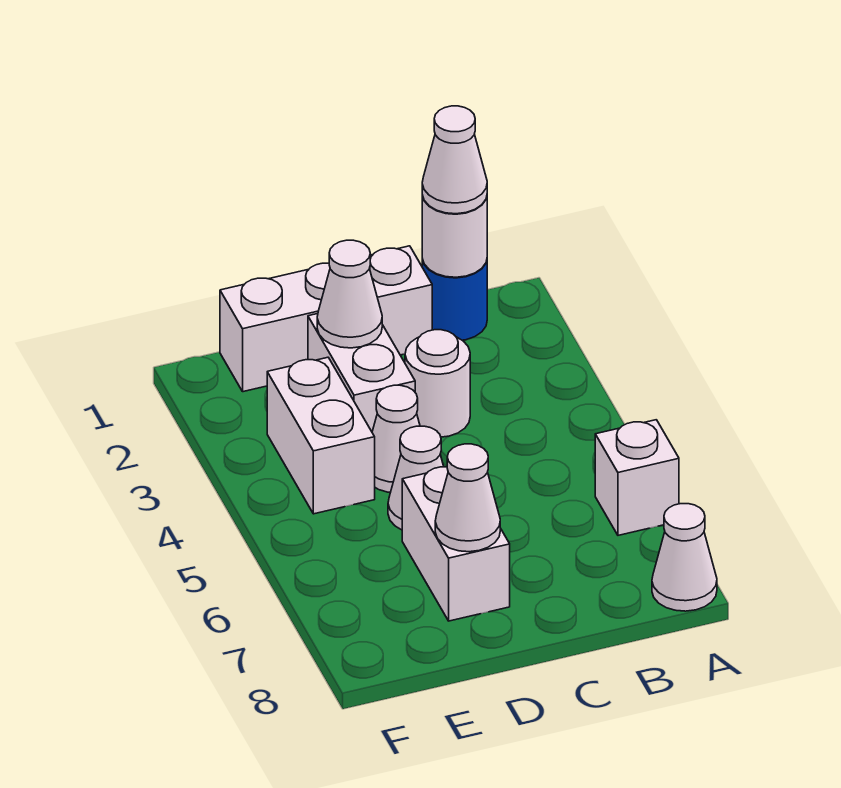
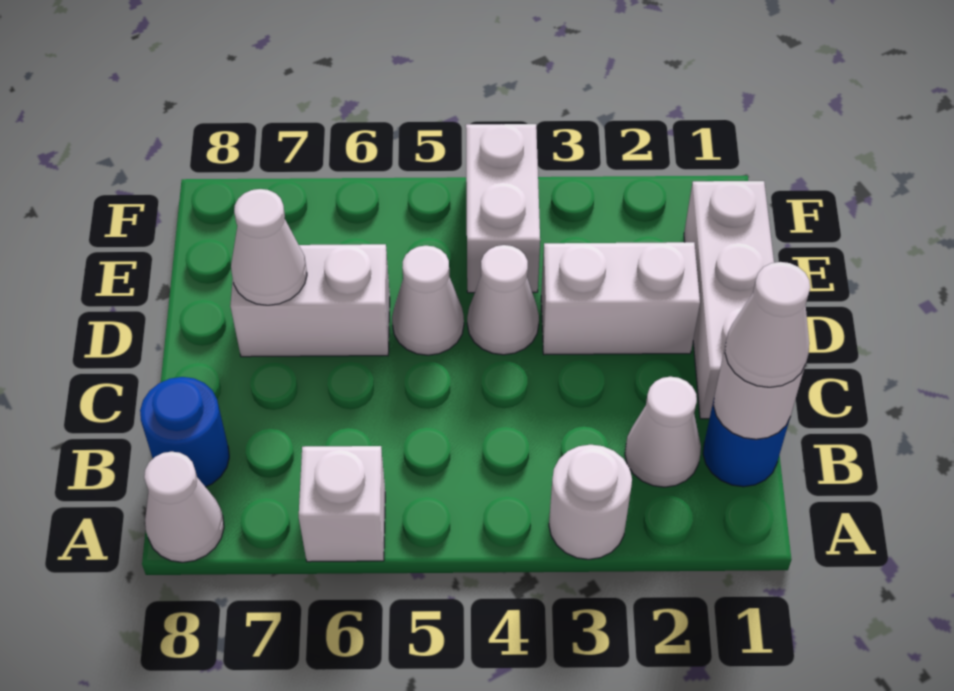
none -> blue round brick B8 level 1
white round brick C3 level 1 -> white round brick A3 level 1
white cone D2 level 2 -> white cone B2 level 1
white brick E3:E4 level 1 -> white brick E4:F4 level 1

